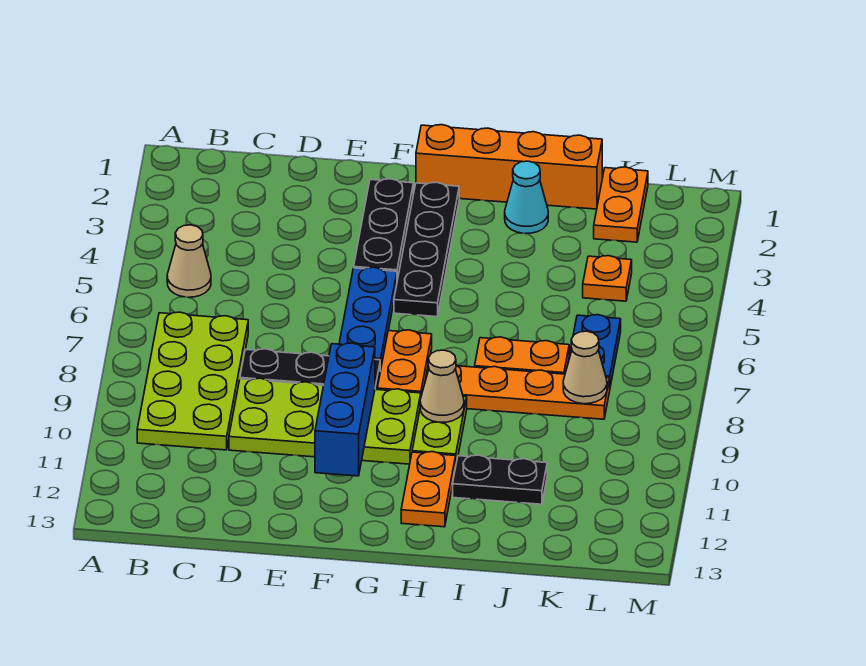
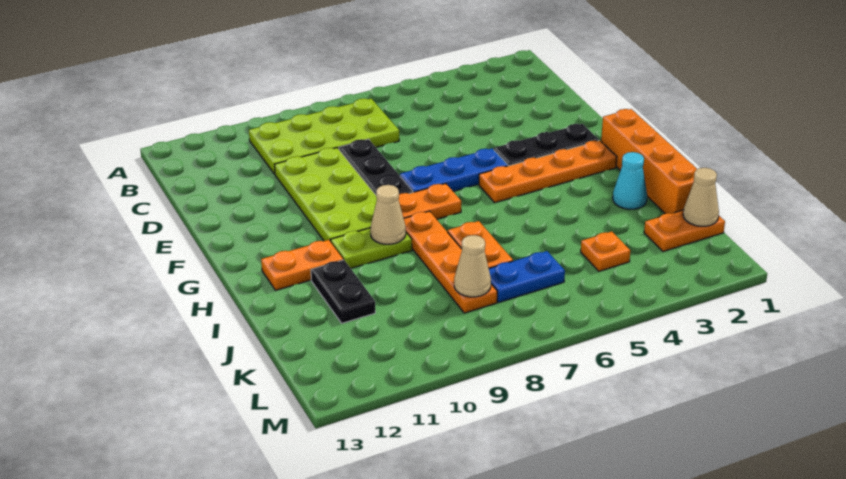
tan cone B5 level 1 -> tan cone K1 level 2
blue brick F9:F11 level 2 -> none
black plate G2:G5 level 1 -> orange plate G2:G5 level 1

